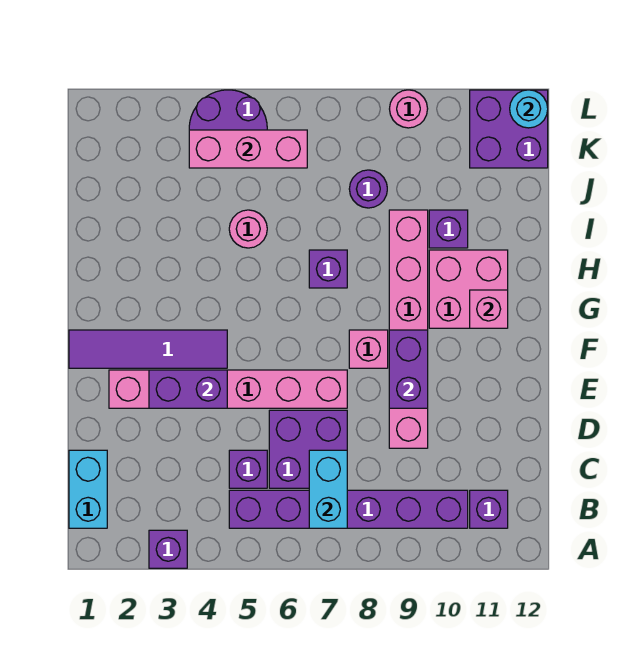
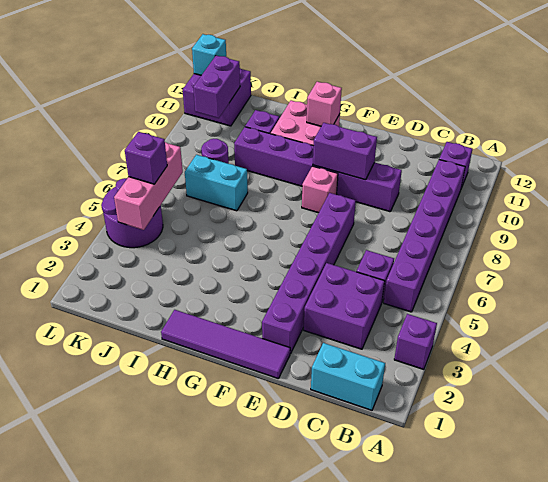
cyan brick B7:C7 level 2 -> cyan brick I7:J7 level 1
purple brick C6:D7 level 1 -> purple brick C3:D4 level 1
pink brick D9:I9 level 1 -> purple brick D9:I9 level 1
pink brick E2:E7 level 1 -> purple brick E2:E7 level 1
purple brick E3:E4 level 2 -> purple brick K10:K11 level 2
purple tile F1:F4 level 1 -> purple tile E1:H1 level 1
purple brick H7 level 1 -> purple brick K5 level 3
pink round brick I5 level 1 -> none
pink round brick L9 level 1 -> none
cyan round brick L12 level 2 -> cyan brick L12 level 2

